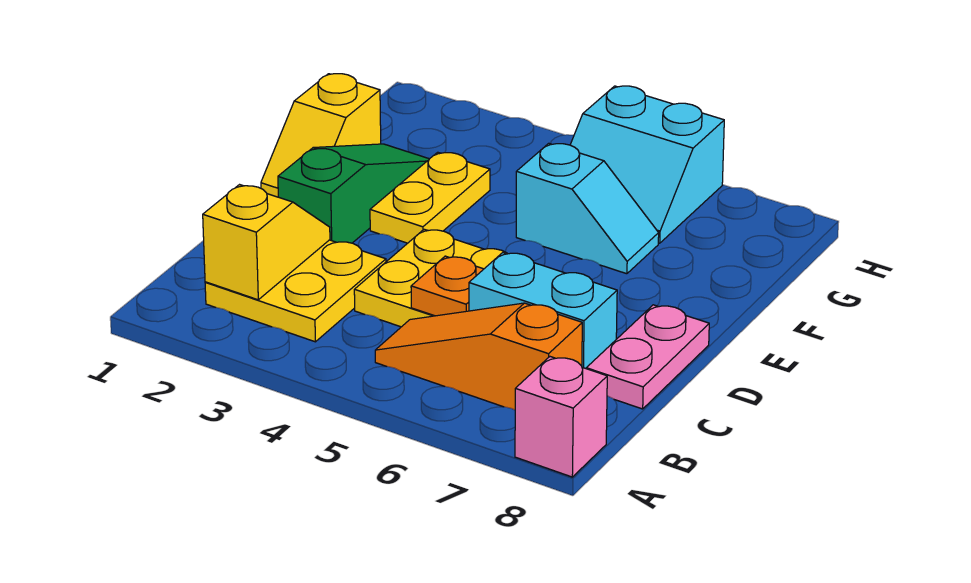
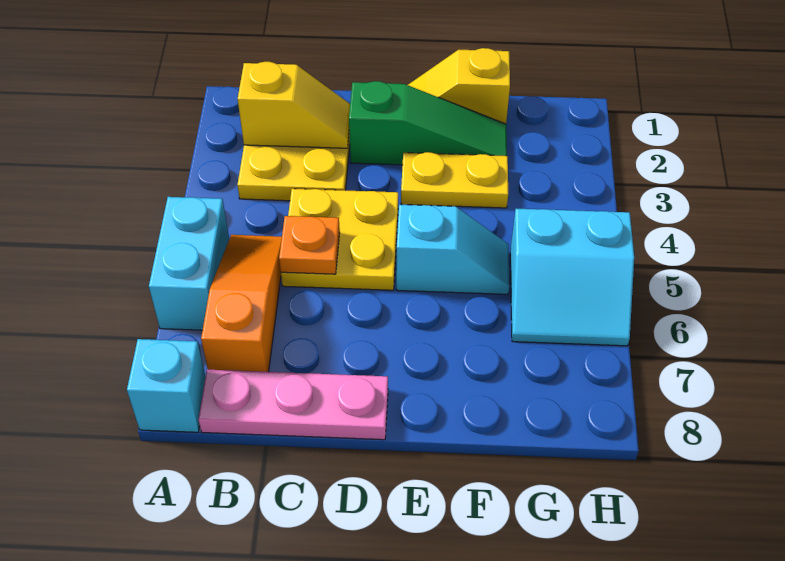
pink brick A8 level 1 -> cyan brick A8 level 1
cyan brick C6:C7 level 1 -> cyan brick A5:A6 level 1
pink plate C8:D8 level 1 -> pink plate B8:D8 level 1
cyan slope F5:F6 level 1 top 5 -> cyan slope E5:F5 level 1 top E
cyan slope G5:H6 level 1 top H -> cyan slope G5:H6 level 1 top 5

